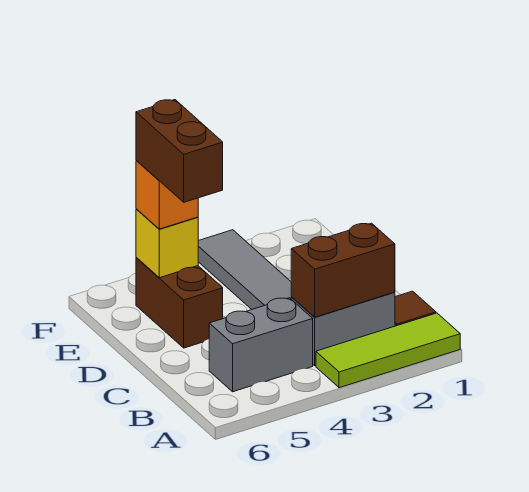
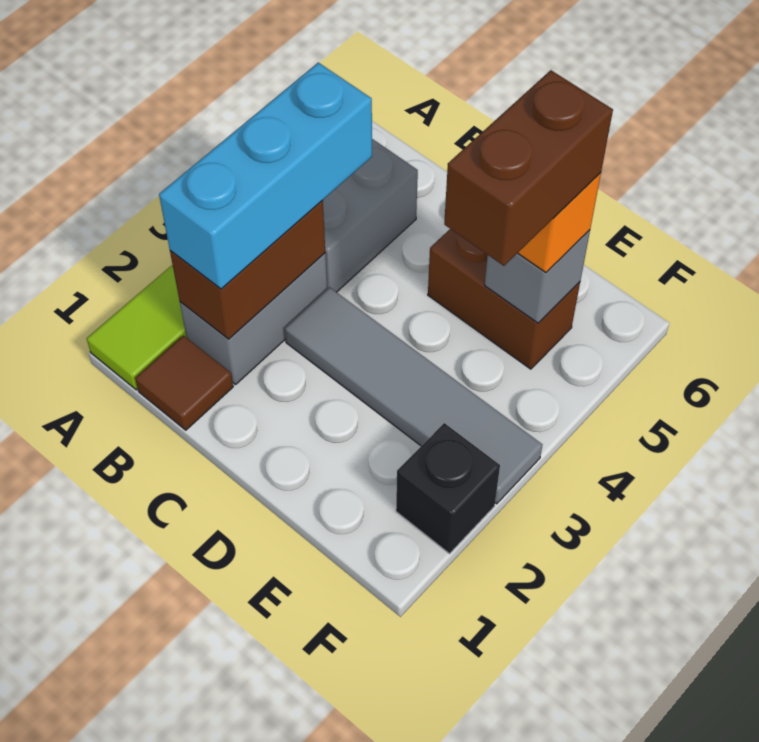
none -> cyan brick B2:B4 level 3
brown brick D5:E5 level 4 -> brown brick E4:E5 level 4
yellow brick E5 level 2 -> grey brick E5 level 2
none -> black brick F2 level 1

